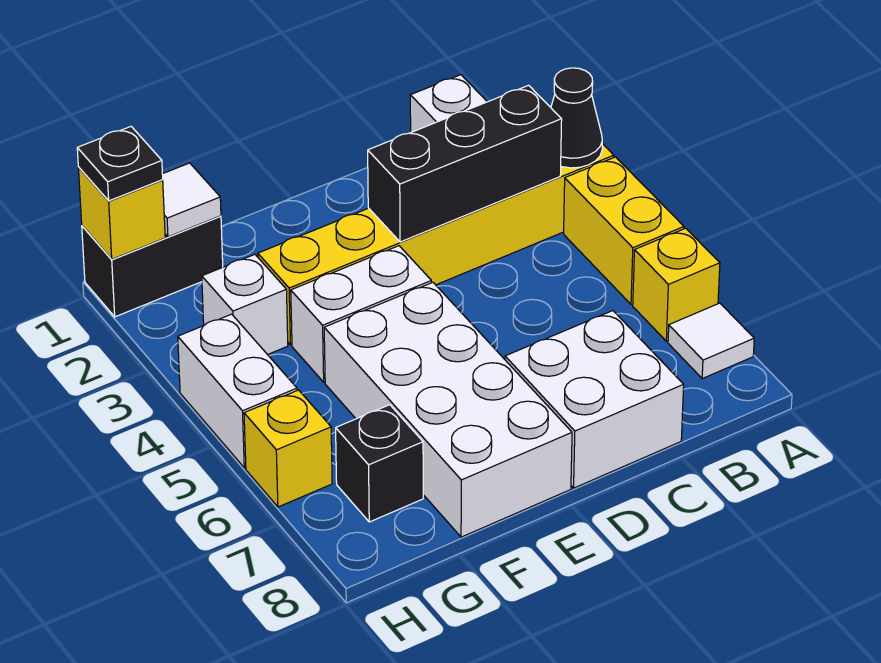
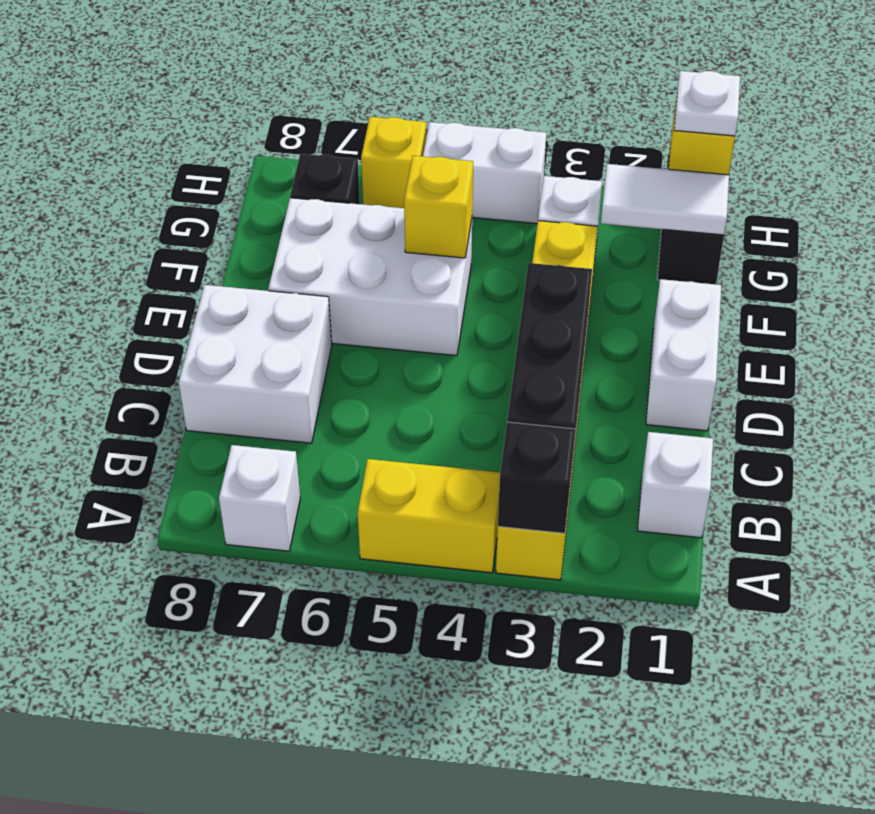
black cone A3 level 2 -> black brick A3 level 2
yellow brick A6 level 1 -> yellow brick F5 level 2
white tile A7 level 1 -> white brick A7 level 1
white brick E4:F4 level 1 -> white brick D1:E1 level 1
white brick E5:F8 level 1 -> white brick E5:F7 level 1
white tile G1 level 2 -> white tile G1:G2 level 2
black plate H1 level 3 -> white plate H1 level 3

